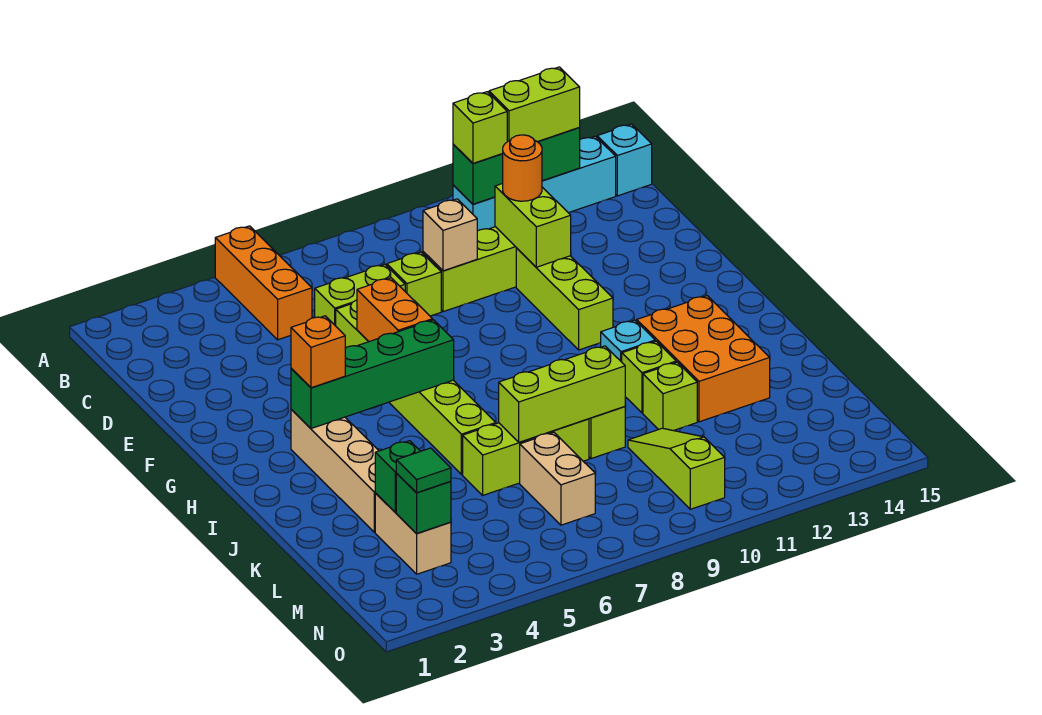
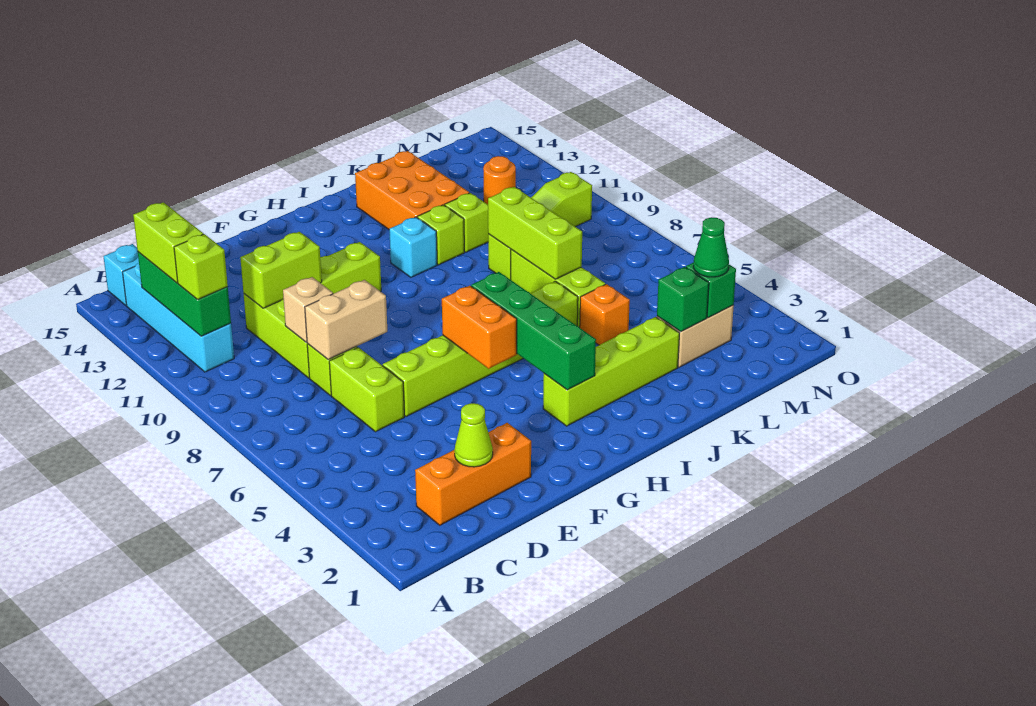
orange brick A5:C5 level 1 -> orange brick C2:E2 level 1
none -> lime cone D2 level 2
orange round brick D11 level 3 -> orange round brick M12 level 1
orange brick F6:G6 level 2 -> orange brick G5:G6 level 2
tan brick H3:K3 level 1 -> lime brick H3:K3 level 1
orange brick H3 level 3 -> orange brick K5 level 1
orange brick I12:K13 level 1 -> orange brick J12:K14 level 1
tan brick L7:M7 level 1 -> tan brick D8:E8 level 2
green tile M3 level 3 -> green cone M3 level 3

